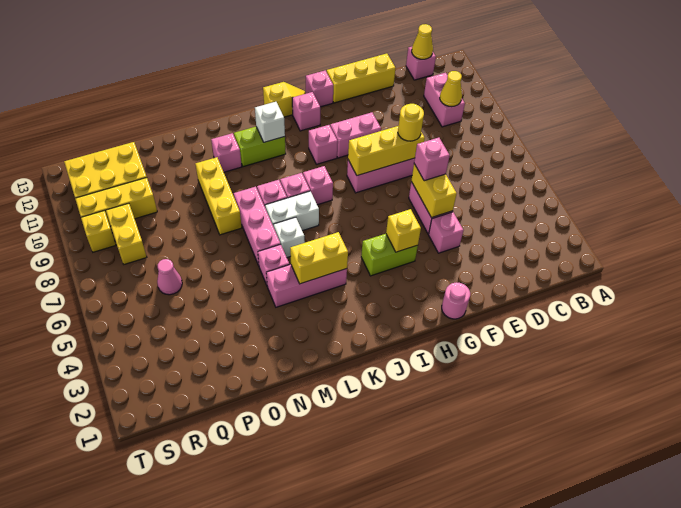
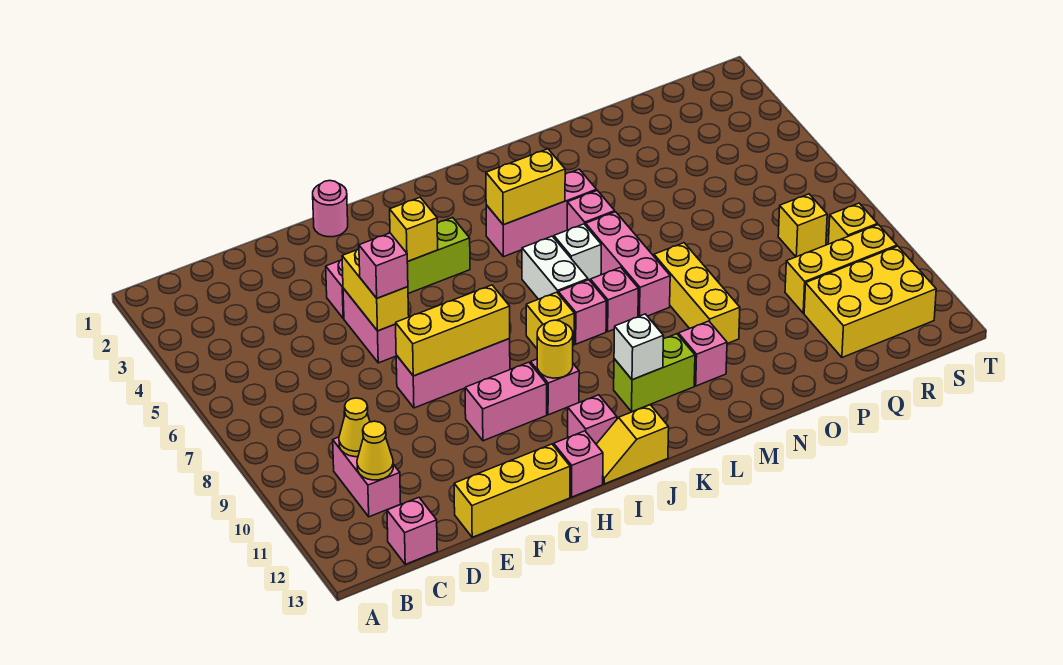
yellow cone C13 level 2 -> yellow cone C11 level 2
yellow round brick F8 level 3 -> yellow round brick I10 level 2
pink brick J8 level 1 -> yellow brick J8 level 1
white brick K7:L7 level 1 -> white brick K6:K7 level 1
pink cone Q6 level 1 -> none
yellow brick R8:R9 level 1 -> yellow brick R8 level 1

